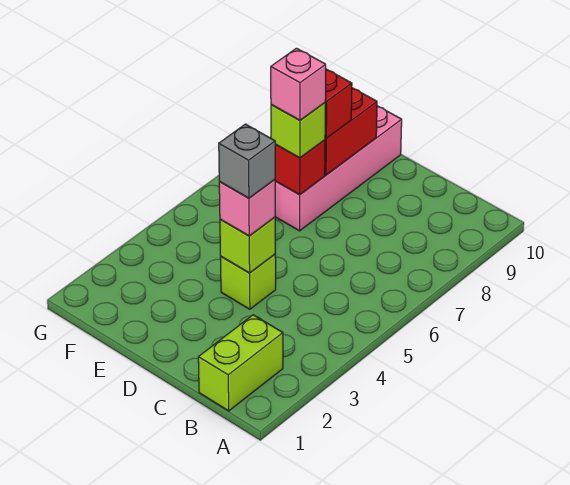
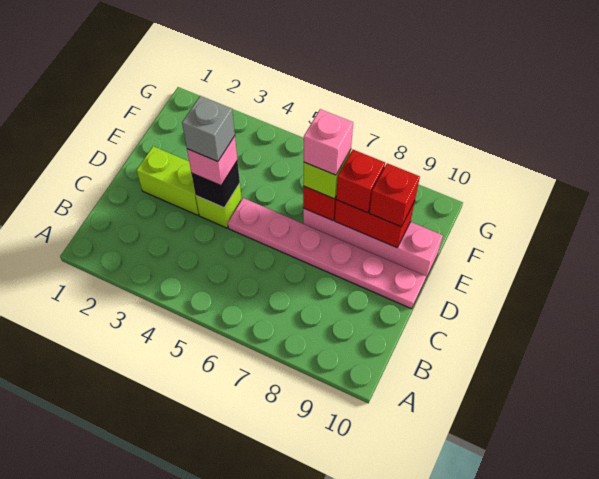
lime brick B1:B2 level 1 -> lime brick D2:D3 level 1
lime brick D4 level 2 -> black brick D4 level 2
none -> pink plate D5:D10 level 1
none -> red brick E9 level 3

